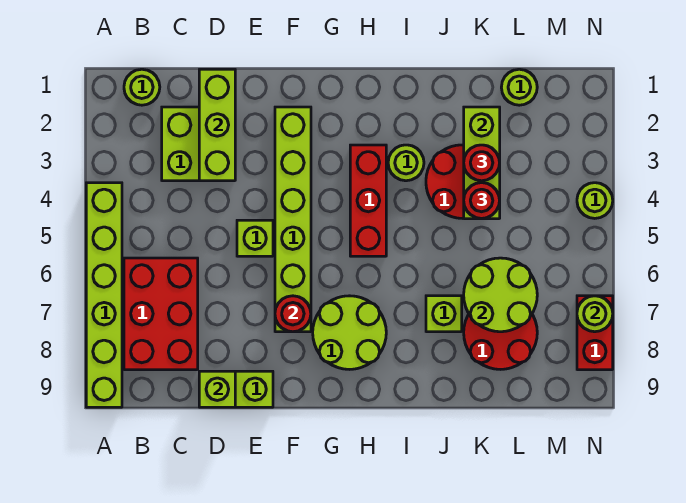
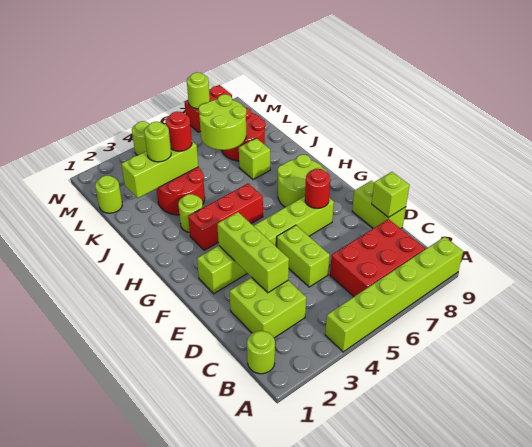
lime brick D1:D3 level 2 -> lime brick D3:F3 level 2
lime brick E5 level 1 -> lime brick D5:E5 level 1
red round brick K3 level 3 -> lime round brick K3 level 3

